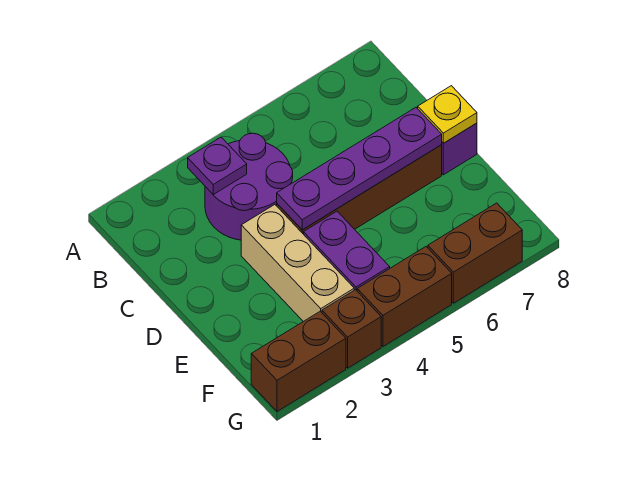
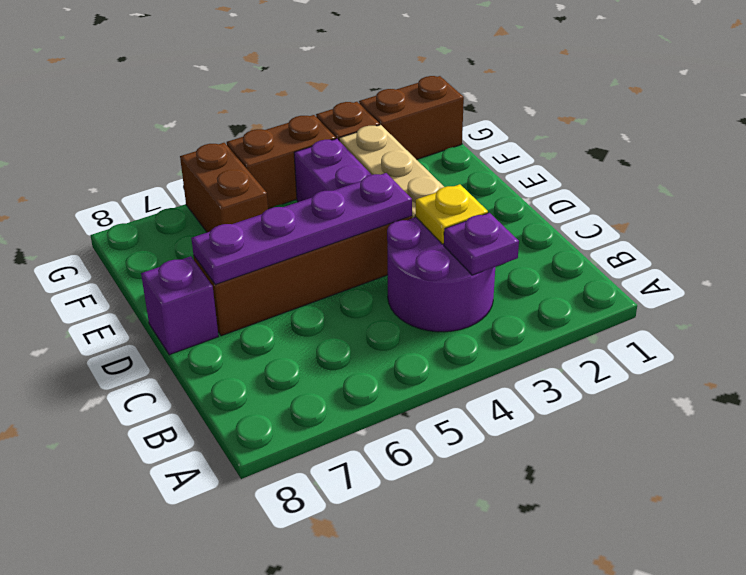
yellow plate D8 level 2 -> yellow plate C3 level 2
brown brick G6:G7 level 1 -> brown brick F6:G6 level 1

